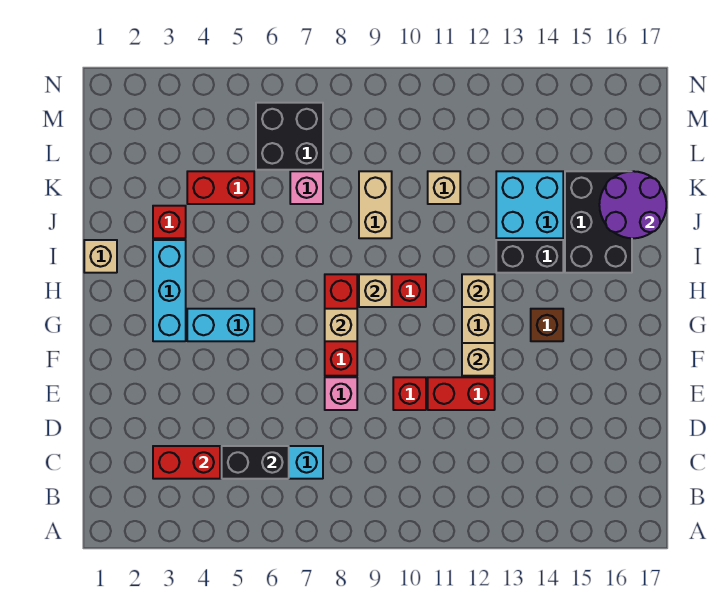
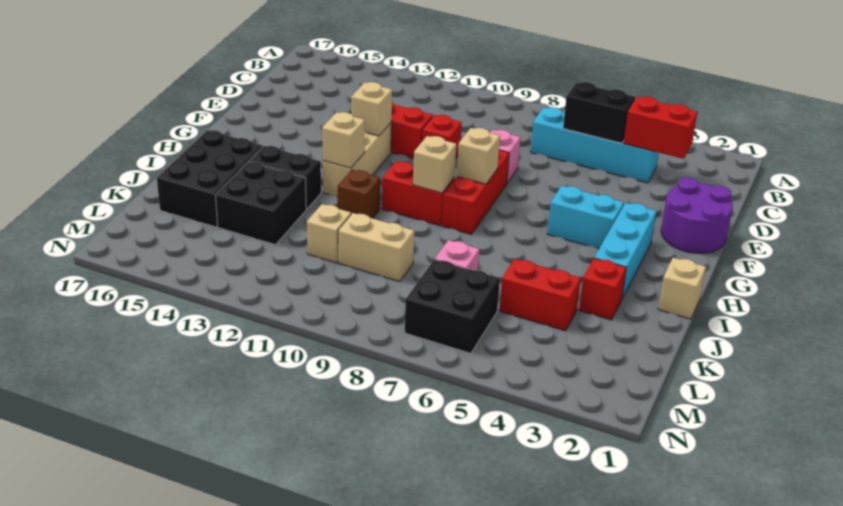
brown brick G14 level 1 -> brown brick I11 level 1
tan brick J9:K9 level 1 -> tan brick K9:K10 level 1
cyan brick J13:K14 level 1 -> black brick J13:K14 level 1
purple round brick J16:K17 level 2 -> purple round brick E1:F2 level 1

